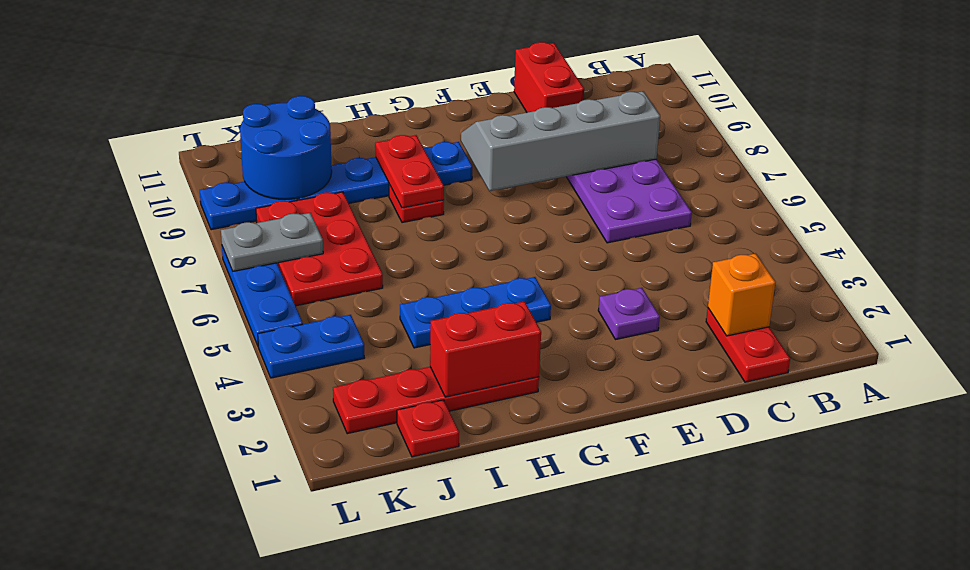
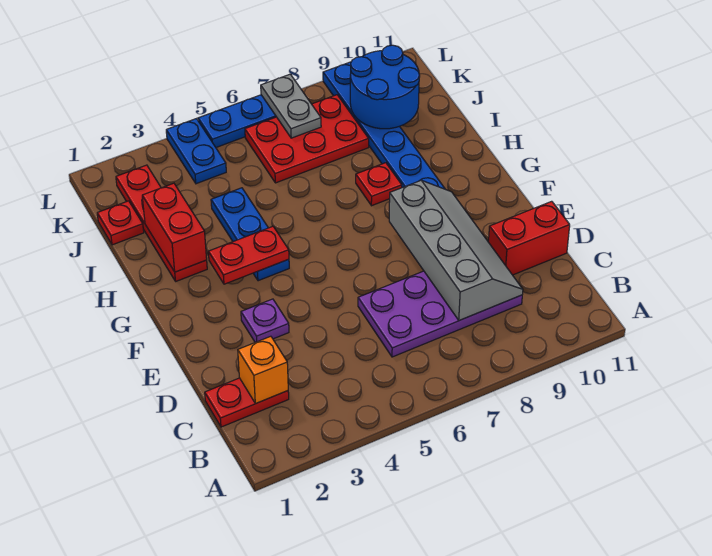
red plate H8:H9 level 2 -> red plate G3:G4 level 2

